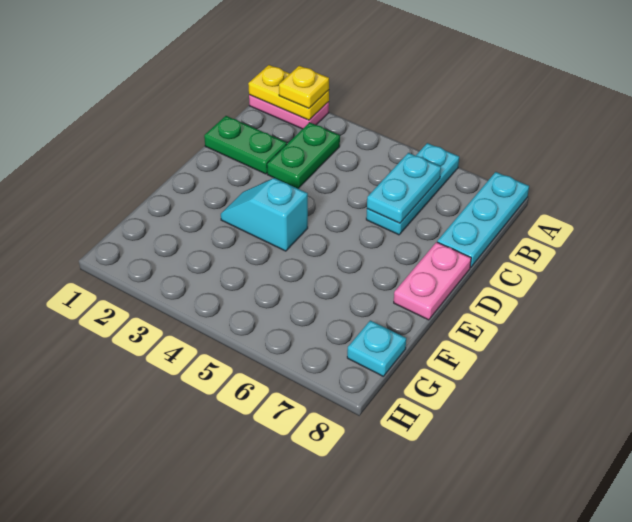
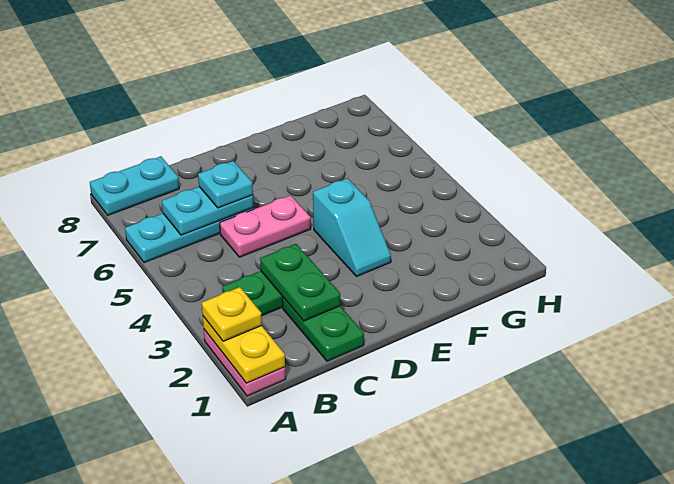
cyan plate A8:C8 level 1 -> cyan plate A8:B8 level 1
none -> green plate C2:C3 level 2
pink plate D8:E8 level 1 -> pink plate C5:D5 level 1
cyan plate G8 level 1 -> cyan plate C6 level 3

